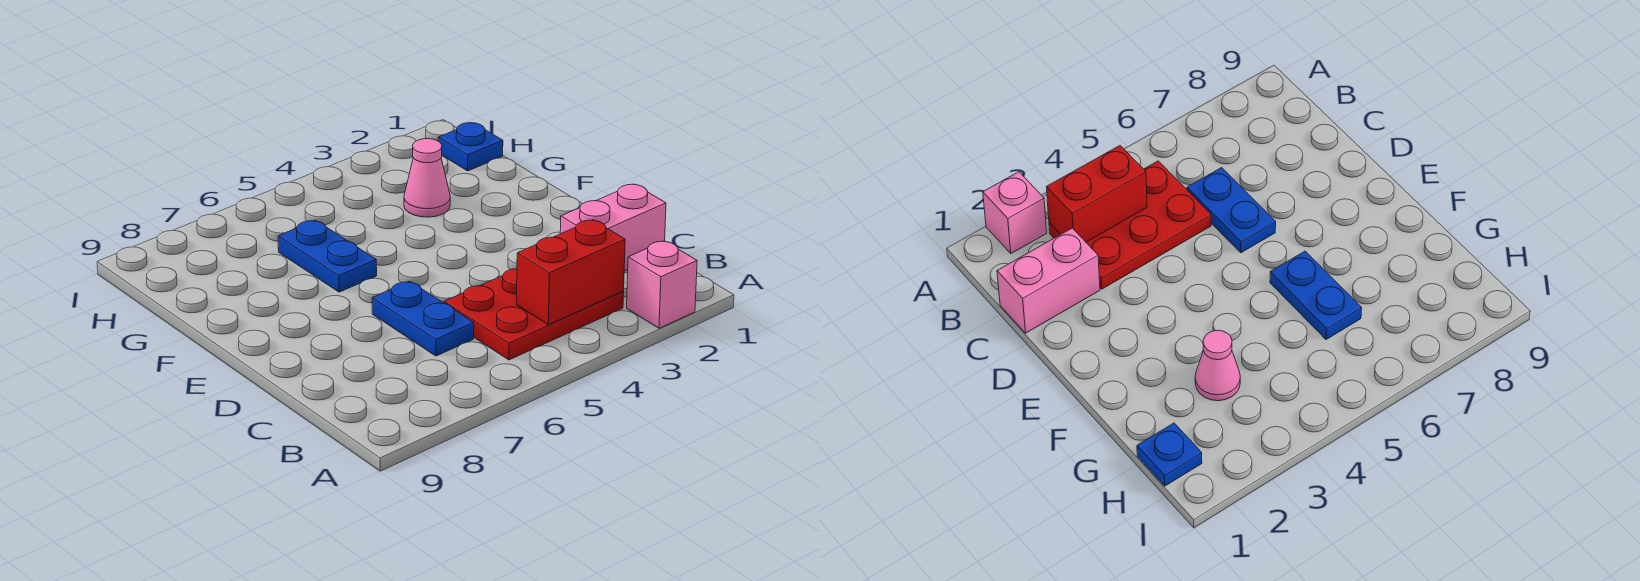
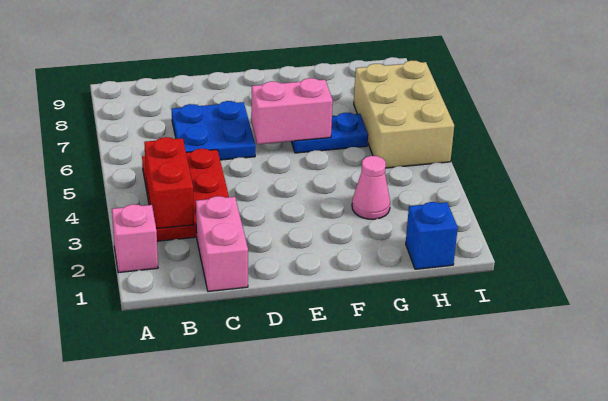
blue plate C6:D6 level 1 -> blue plate C6:D7 level 1
none -> pink brick E6:F6 level 2
blue plate H1 level 1 -> blue brick H1 level 1
none -> tan brick H5:I7 level 1

